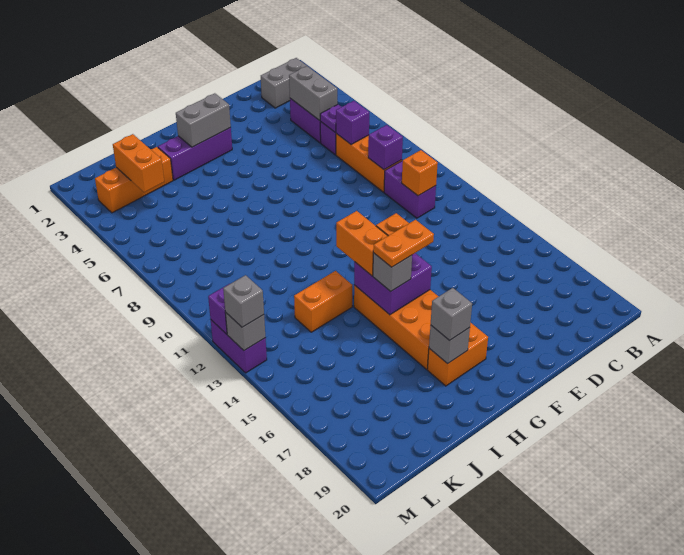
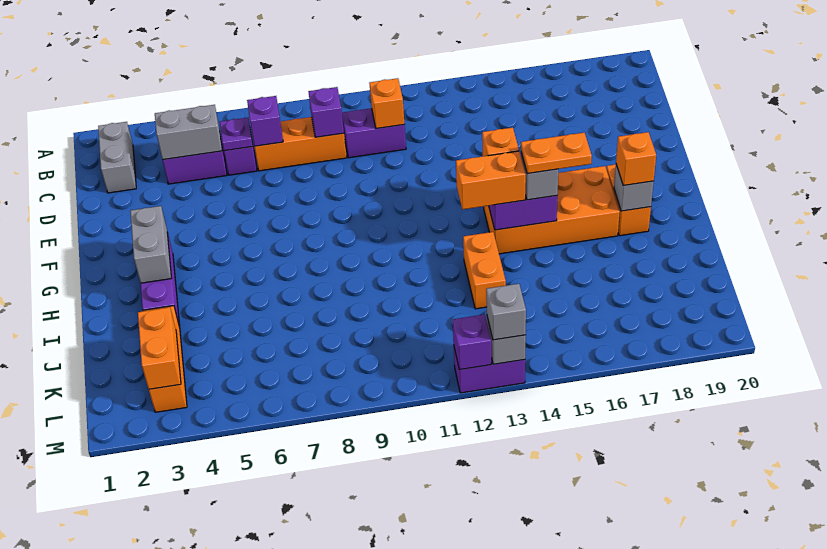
orange plate G15:H15 level 4 -> orange plate H15:H16 level 4
grey brick H18 level 3 -> orange brick H18 level 3
orange brick K3:K4 level 2 -> orange brick K3:L3 level 2

